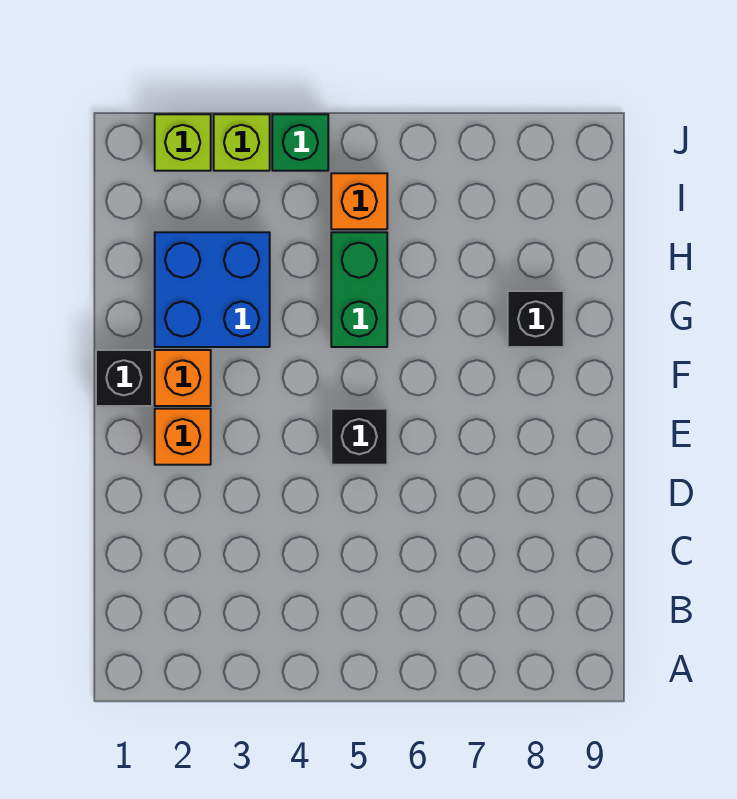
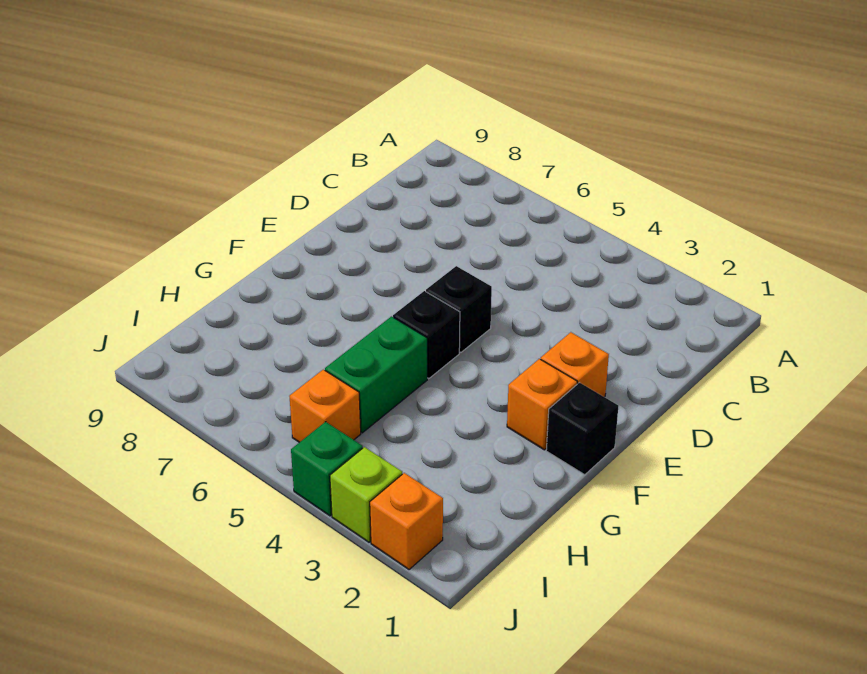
blue brick G2:H3 level 1 -> none
black brick G8 level 1 -> black brick F5 level 1
lime brick J2 level 1 -> orange brick J2 level 1

